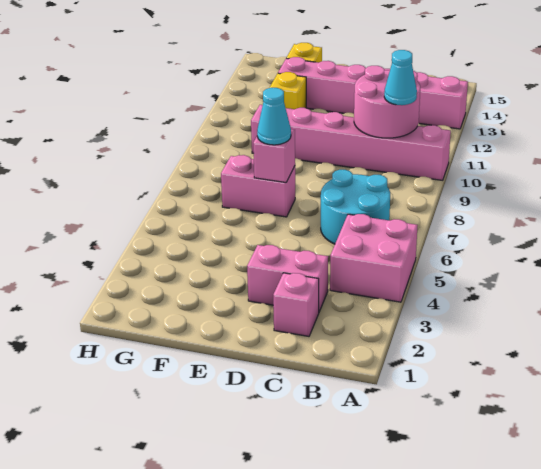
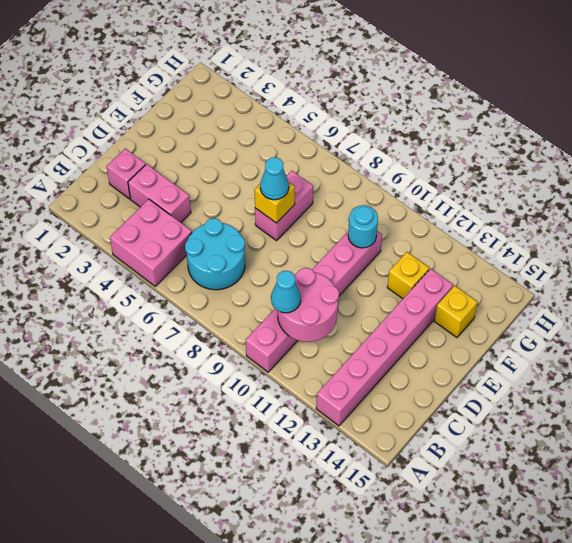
pink brick C3:D3 level 1 -> pink brick C3:C4 level 1
pink brick E7 level 2 -> yellow brick E7 level 2
none -> cyan round brick F10 level 2

